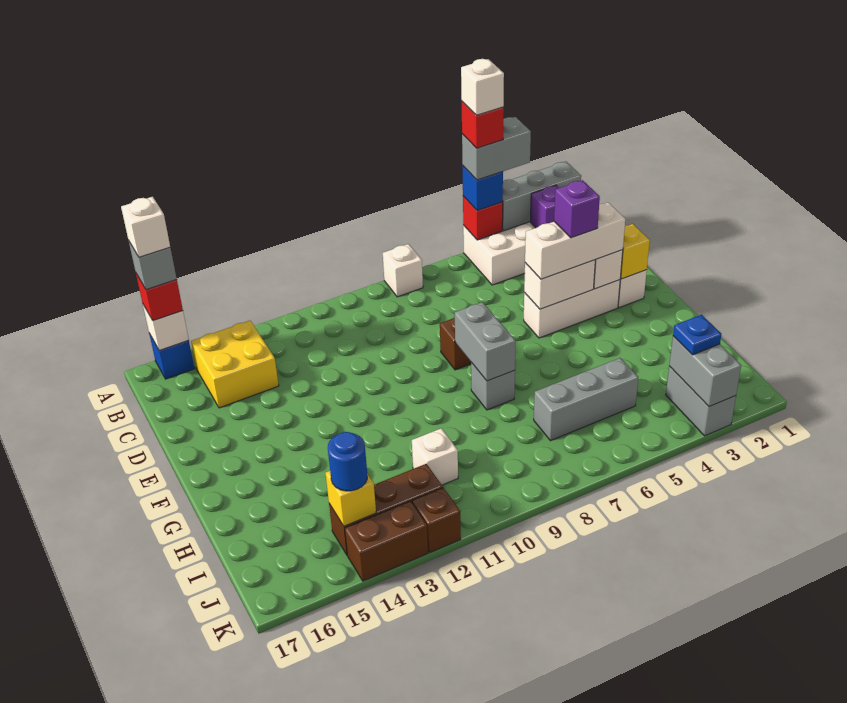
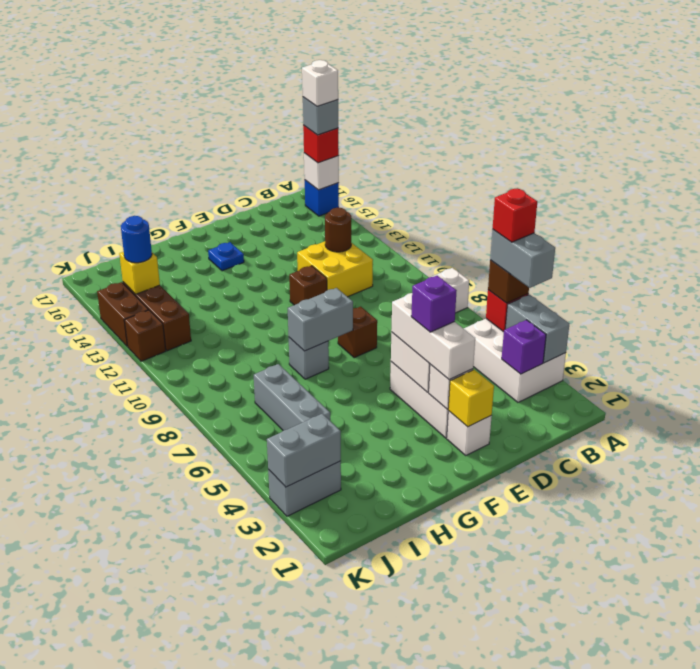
grey brick A2:A4 level 2 -> grey brick A3:A4 level 2
blue brick A5 level 3 -> brown brick A5 level 3
white brick A5 level 6 -> none
yellow brick B14:C15 level 1 -> yellow brick C11:D12 level 1
none -> brown round brick C12 level 2
none -> brown brick E11 level 1
white brick I11 level 1 -> none
blue plate J3 level 3 -> blue plate F15 level 1

